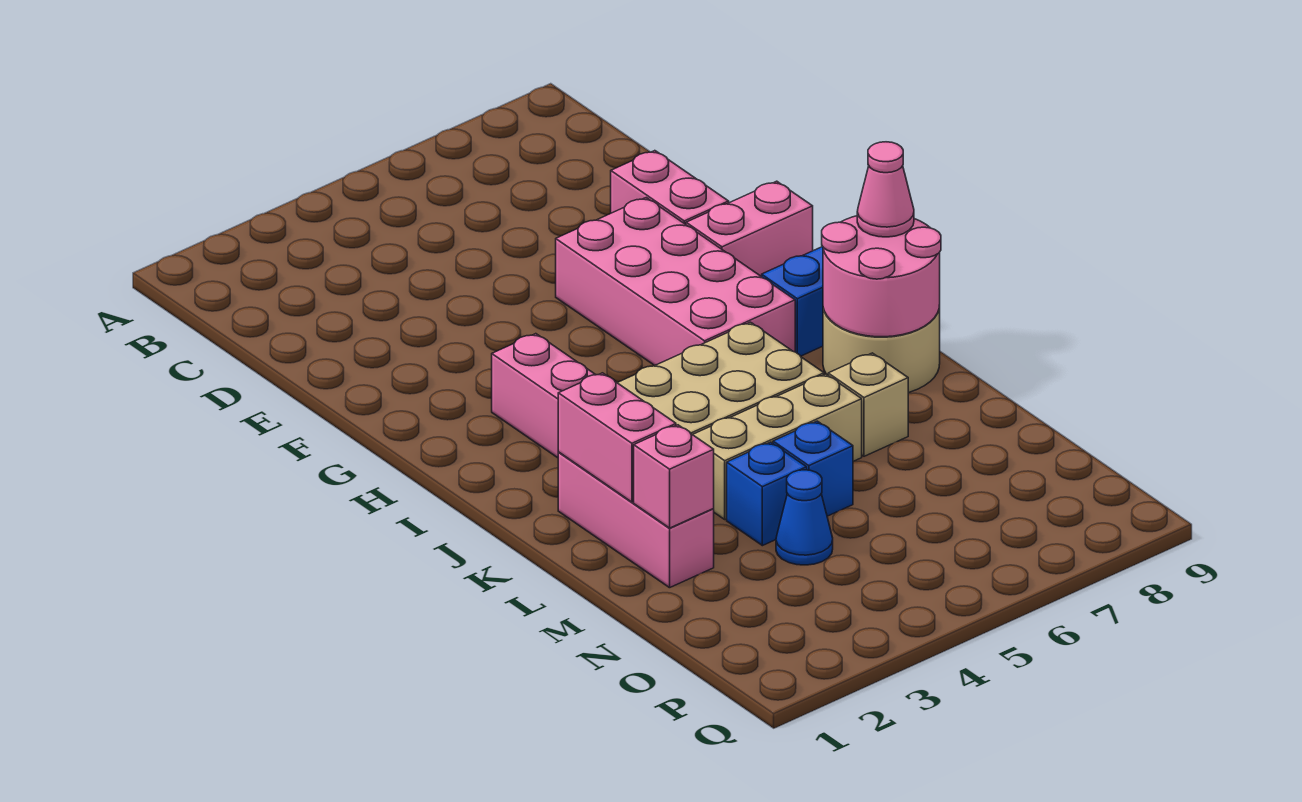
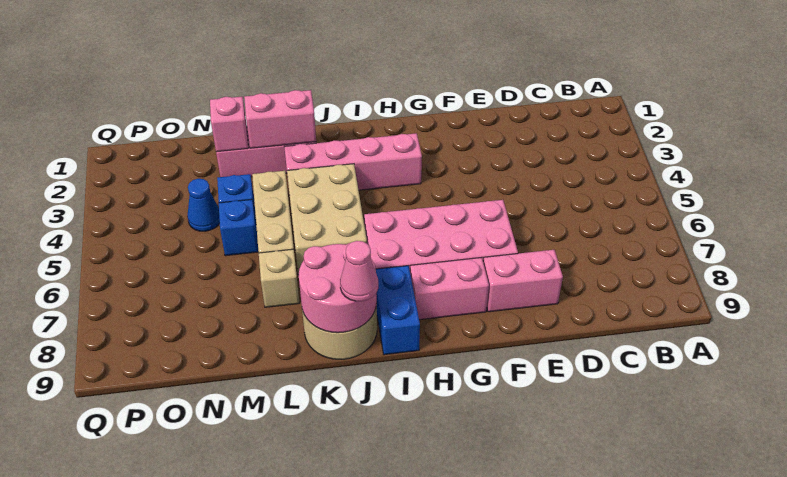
pink brick G8:G9 level 1 -> pink brick G8:H8 level 1

